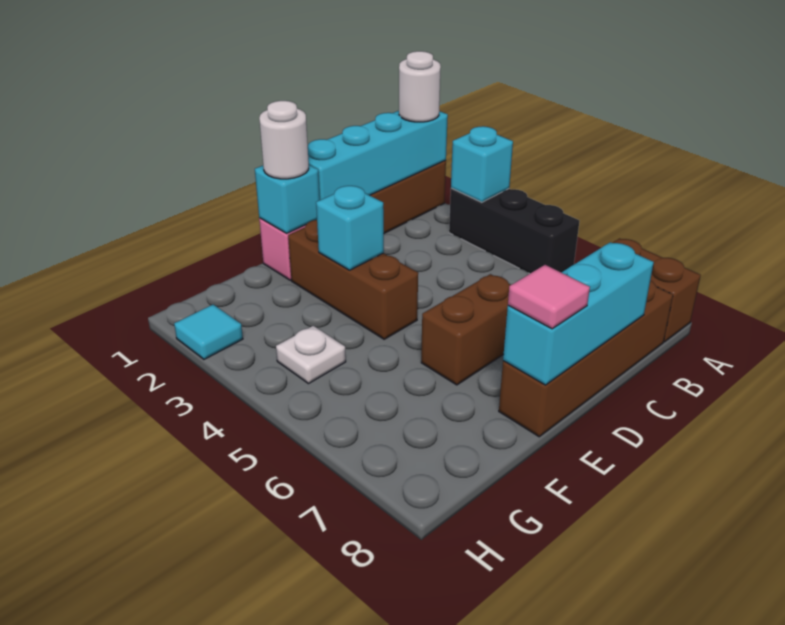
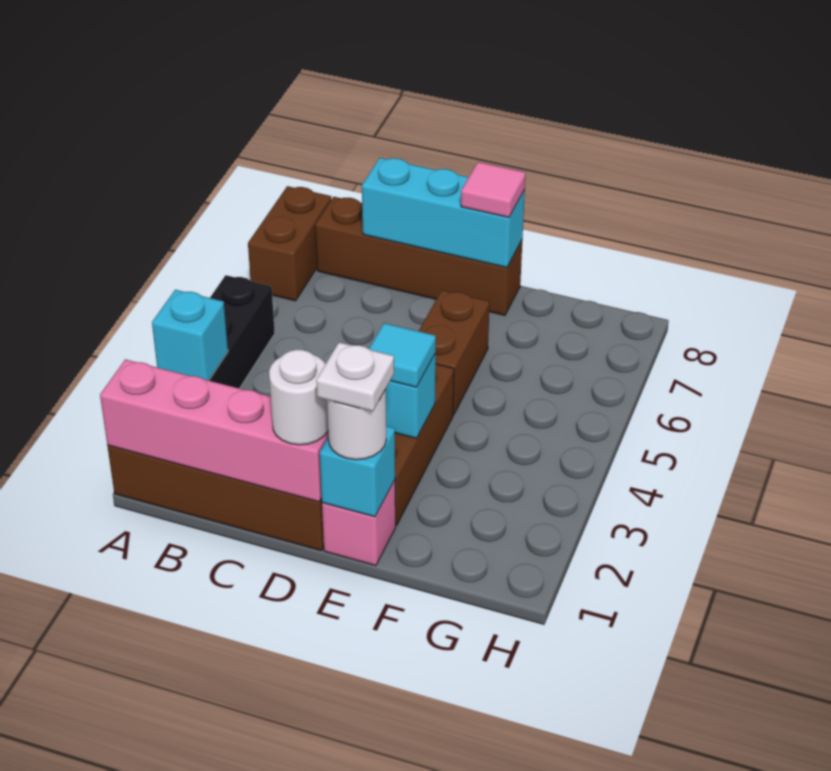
cyan brick A1:D1 level 2 -> pink brick A1:D1 level 2
white round brick A1 level 3 -> white round brick D1 level 3
brown brick D6:E6 level 1 -> brown brick E5:E6 level 1
white plate G4 level 1 -> white plate E1 level 4
cyan tile H2 level 1 -> cyan tile E3 level 3

